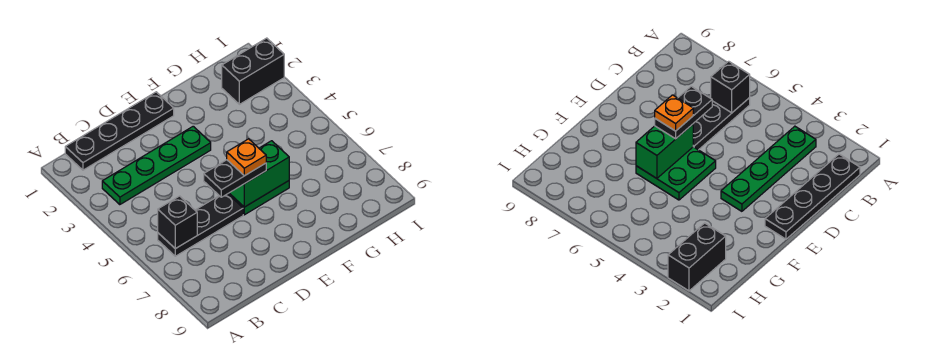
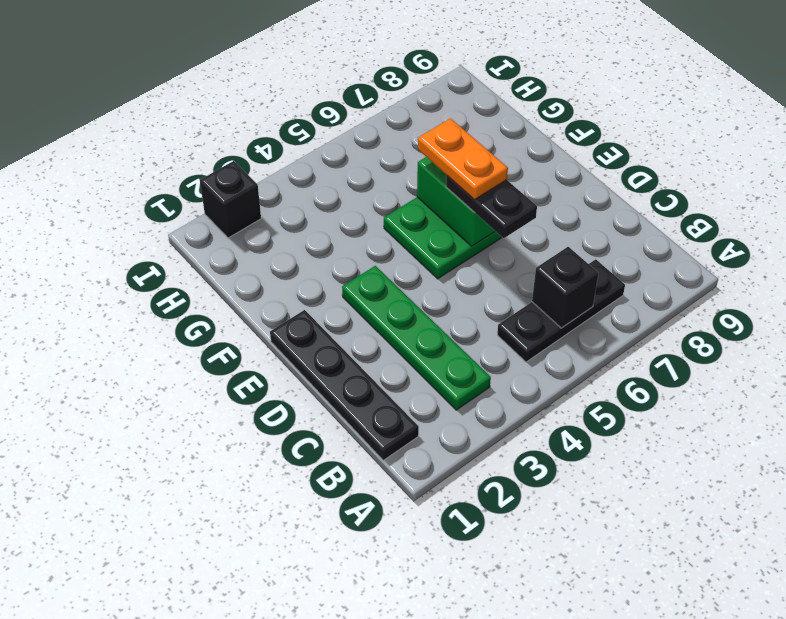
black plate B6:D6 level 1 -> black plate B5:B7 level 1
orange plate E6 level 4 -> orange plate E6:F6 level 4
black brick H2:I2 level 1 -> black brick I2 level 1

